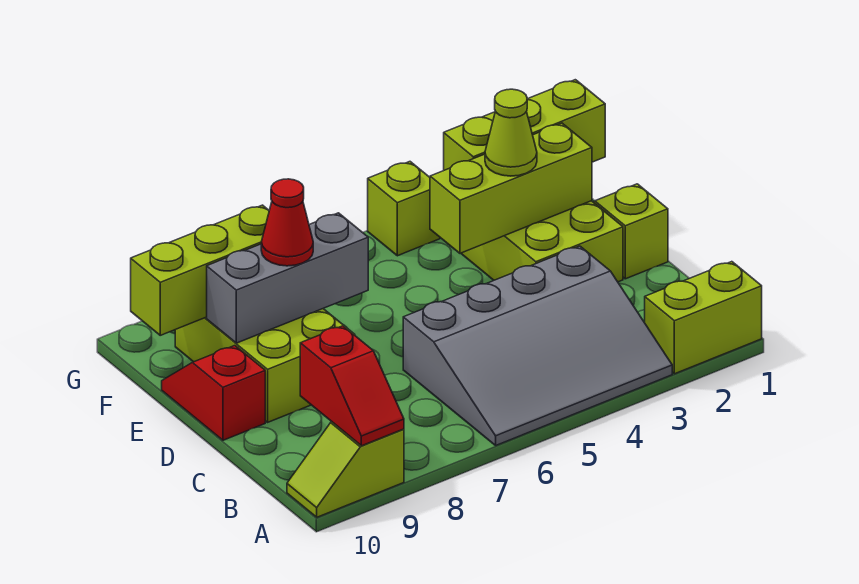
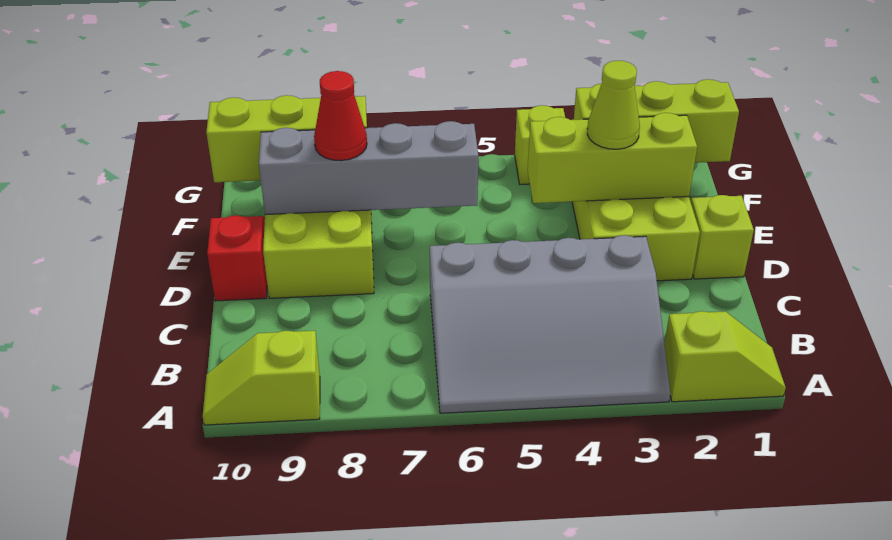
lime brick A1:A2 level 1 -> lime slope A1:A2 level 1 top 2
red slope A9:B9 level 2 top B -> none
grey brick E7:E9 level 2 -> grey brick E6:E9 level 2

